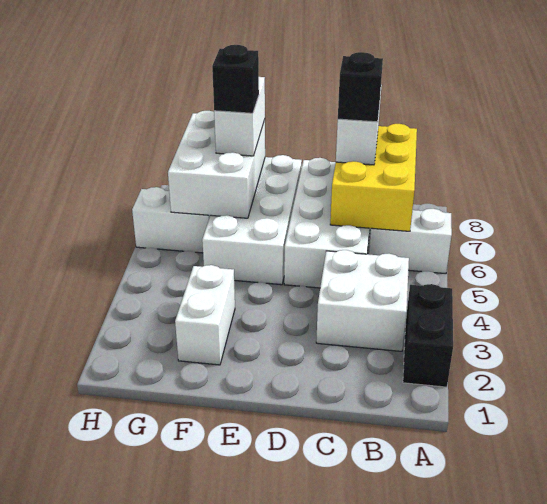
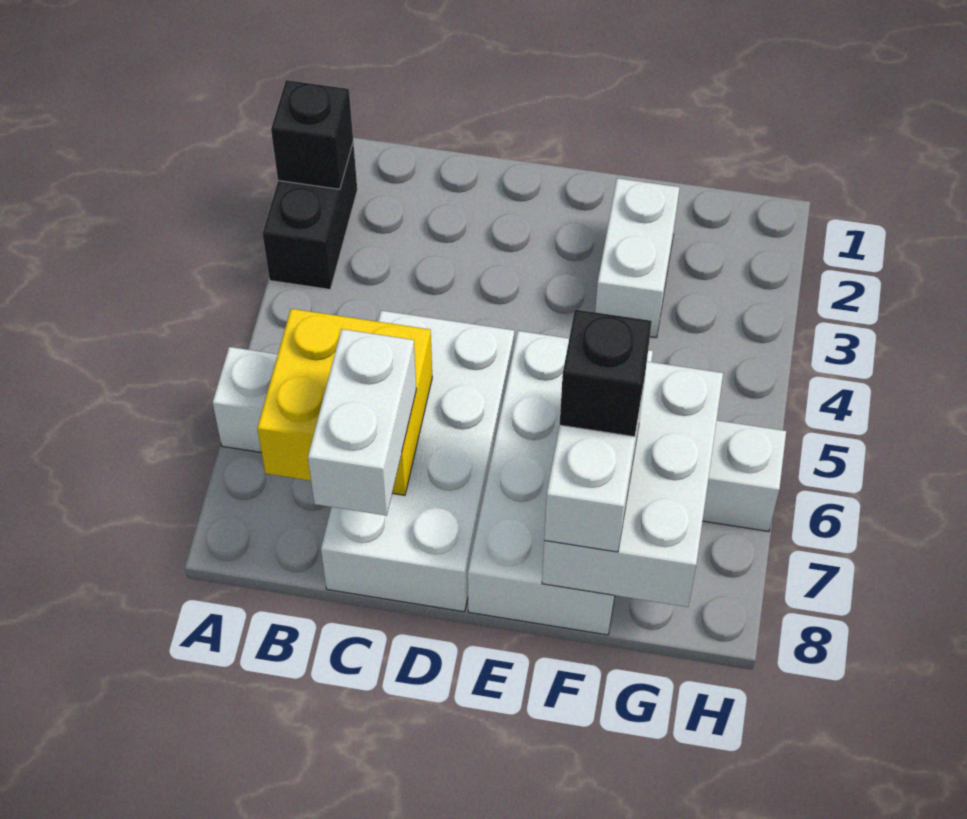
white brick B3:C4 level 1 -> none
yellow brick B6:C8 level 2 -> yellow brick B6:C7 level 2
black brick C7 level 4 -> black brick A2 level 2

